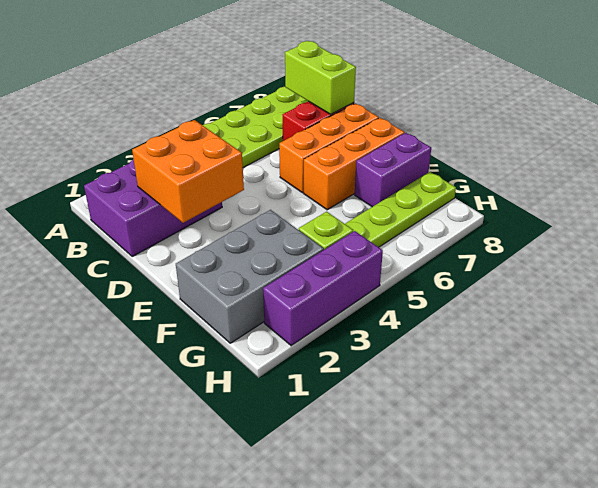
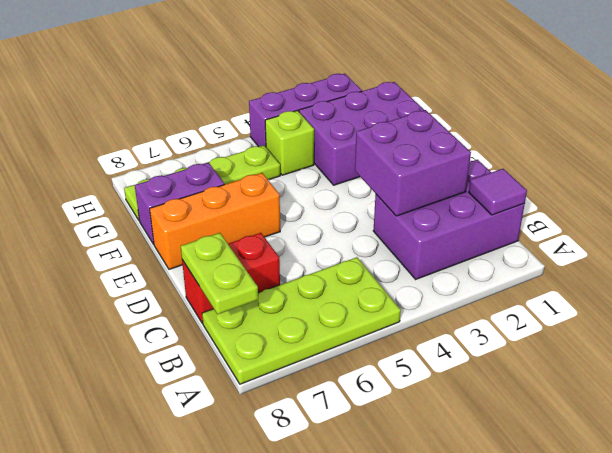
none -> purple tile B1 level 2
lime brick B8:C8 level 2 -> lime plate B8:C8 level 2
orange brick C2:D3 level 2 -> purple brick C2:D3 level 2
orange brick D6:D8 level 1 -> none
grey brick F1:G3 level 1 -> purple brick F1:G3 level 1

